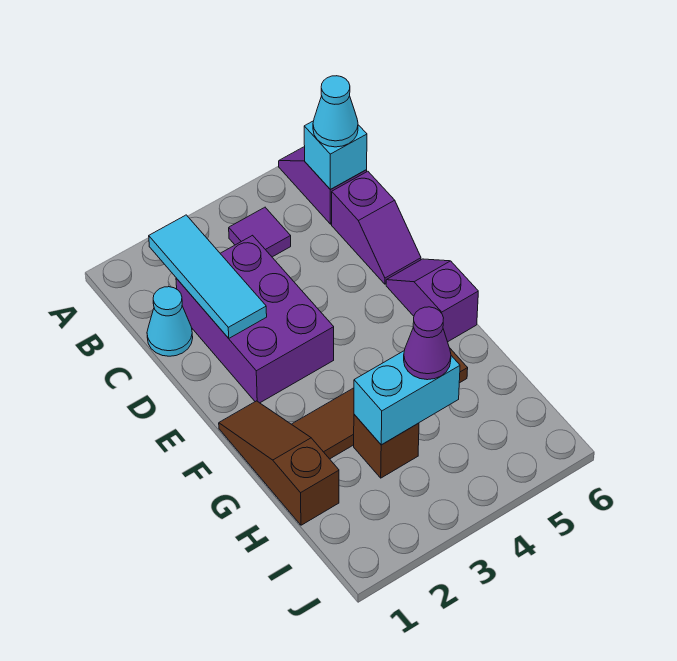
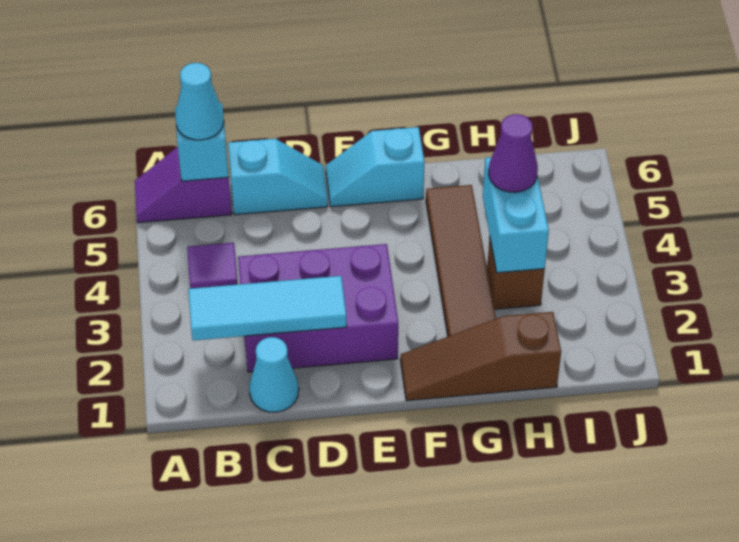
purple slope C6:D6 level 1 top C -> cyan slope C6:D6 level 1 top C
purple slope E6:F6 level 1 top F -> cyan slope E6:F6 level 1 top F

